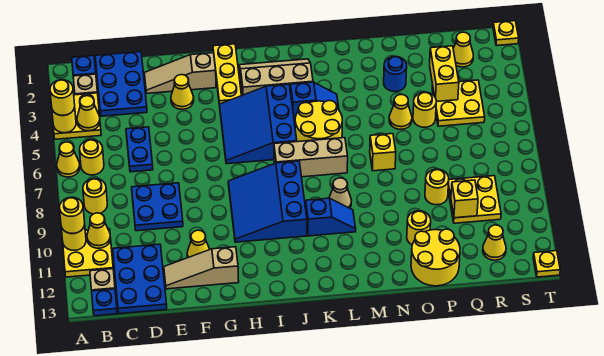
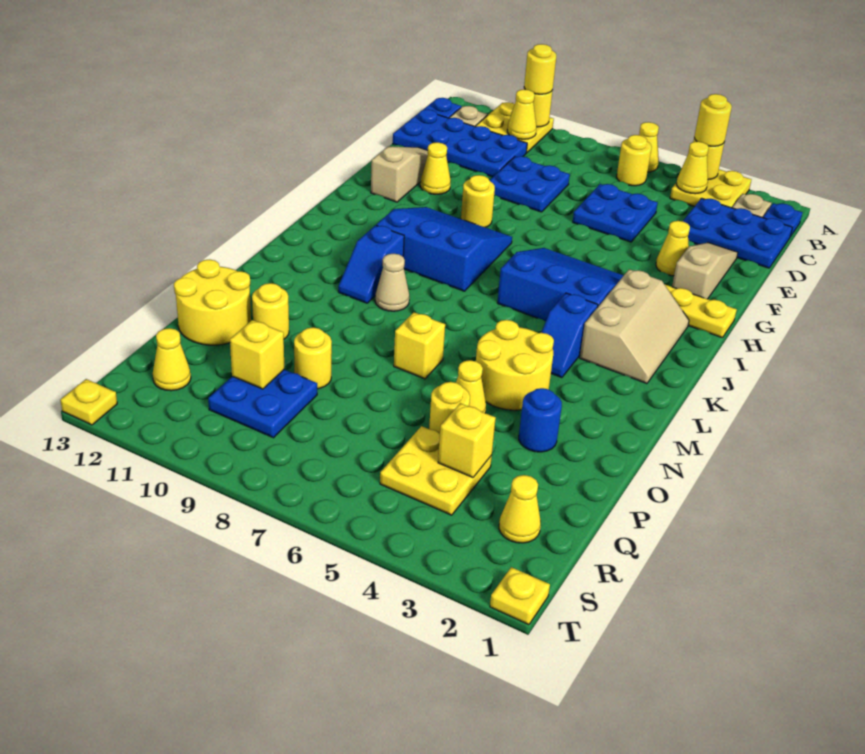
yellow round brick B8 level 1 -> yellow round brick G9 level 1
blue plate C11:D13 level 1 -> blue plate C10:D13 level 1
blue plate D5:D6 level 1 -> blue plate D5:E6 level 1
tan brick J7:L7 level 1 -> none
yellow round brick K5:L6 level 1 -> yellow round brick M4:N5 level 1
yellow brick Q3:Q4 level 2 -> yellow brick Q4 level 2
yellow plate Q9:R10 level 1 -> blue plate Q9:R10 level 1

